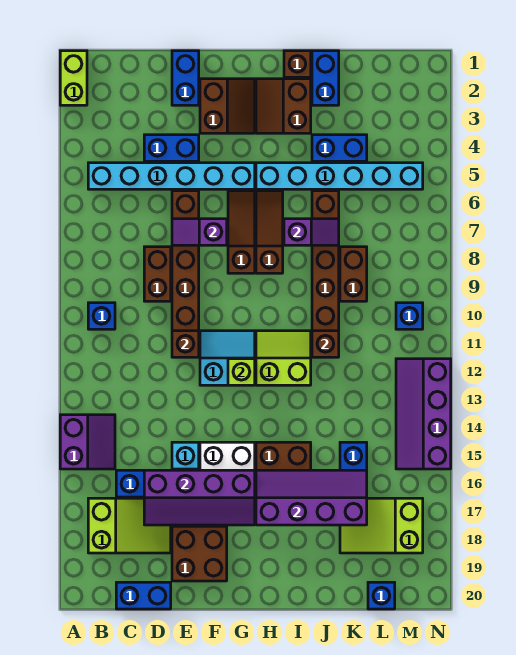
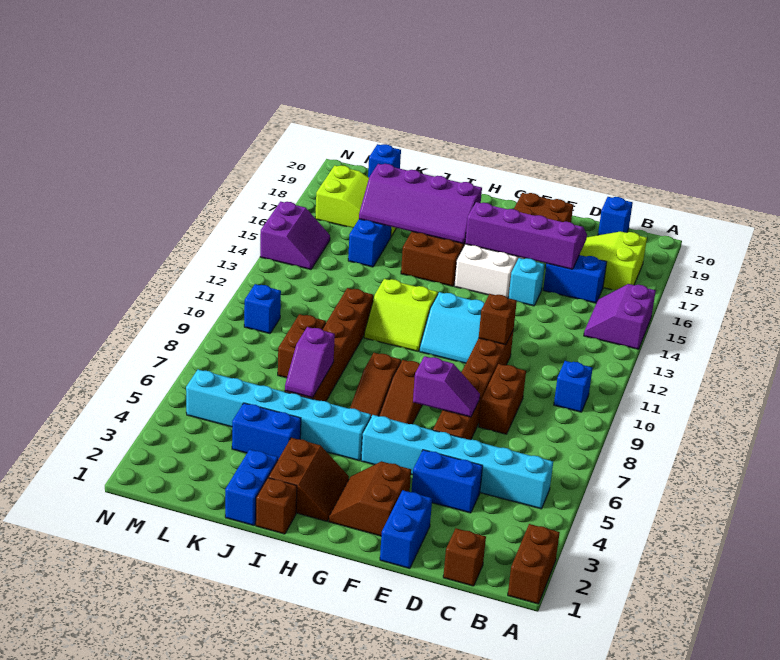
lime brick A1:A2 level 1 -> brown brick A1:A2 level 1
blue brick C20:D20 level 1 -> blue brick C20 level 1
lime brick G12 level 2 -> none
purple slope I7:J7 level 2 top I -> purple slope J6:J7 level 2 top 7
brown brick J11 level 2 -> brown brick C1 level 1
purple slope M12:N15 level 1 top N -> purple slope M14:N15 level 1 top N

